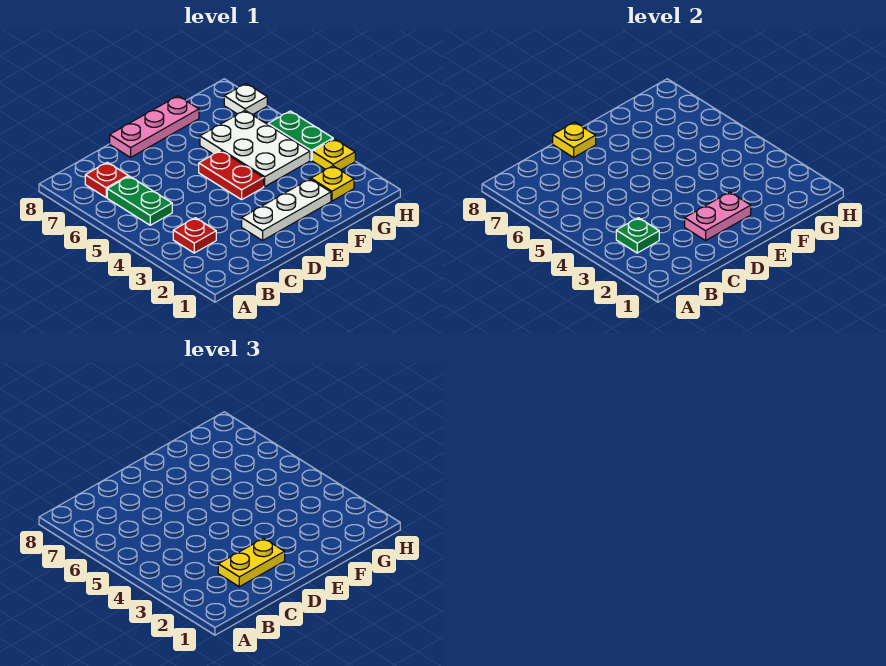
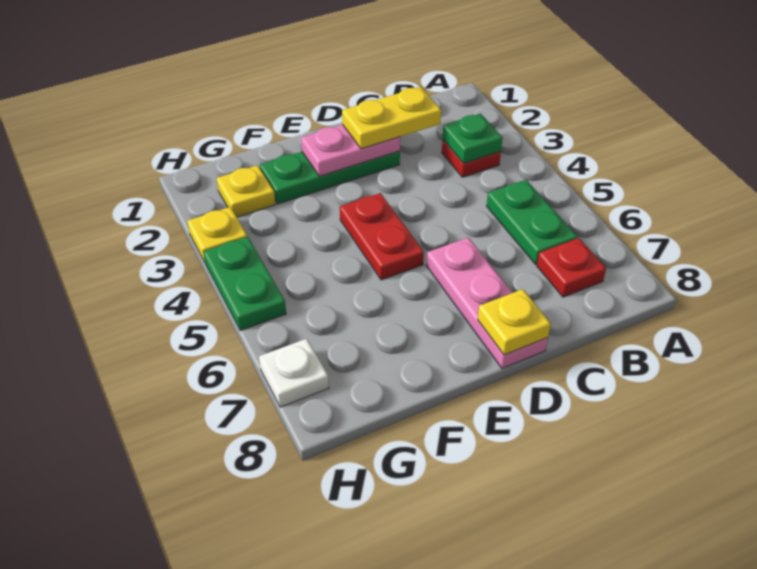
white plate D2:F2 level 1 -> green plate D2:F2 level 1
pink plate D8:F8 level 1 -> pink plate D6:D8 level 1
white plate F4:G6 level 1 -> none

